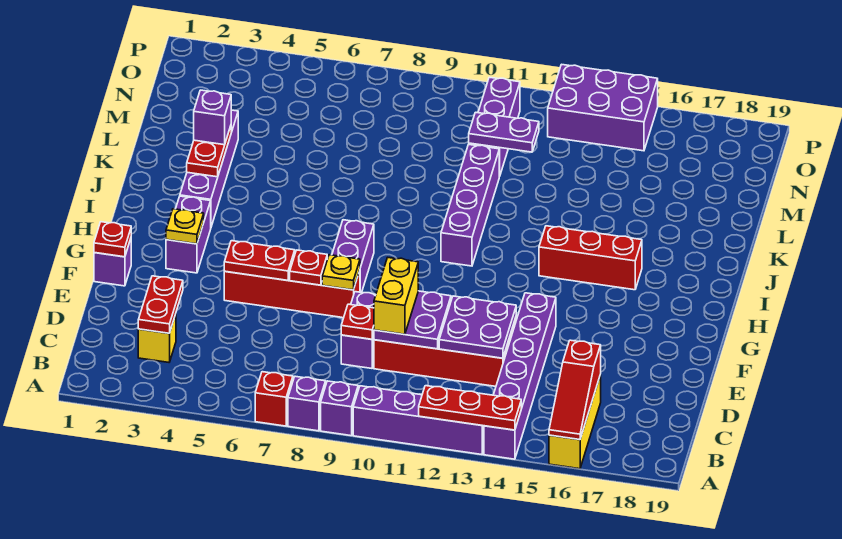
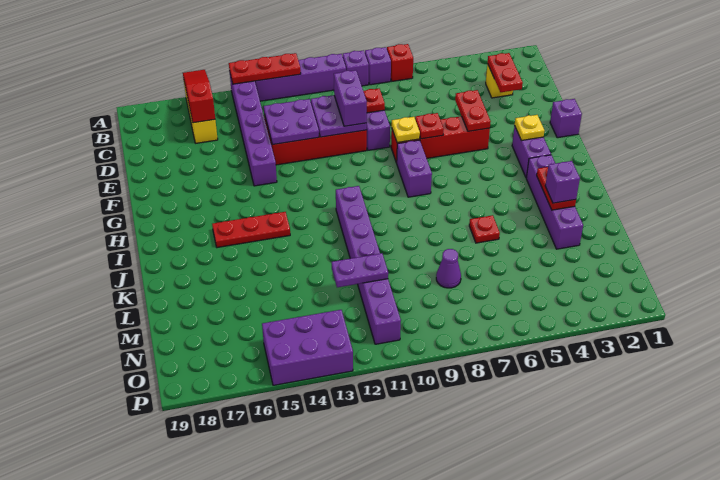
yellow brick D10:E10 level 3 -> purple brick D10:E10 level 3
red plate F1 level 2 -> red plate K6 level 1
red plate F5:F6 level 2 -> red plate E5:F5 level 2
red brick I14:I16 level 1 -> red plate I14:I16 level 1
none -> purple cone M8 level 1

